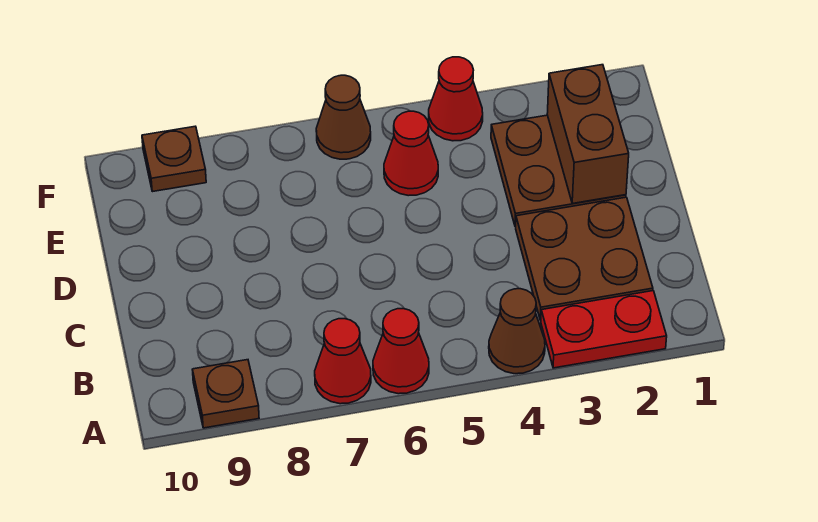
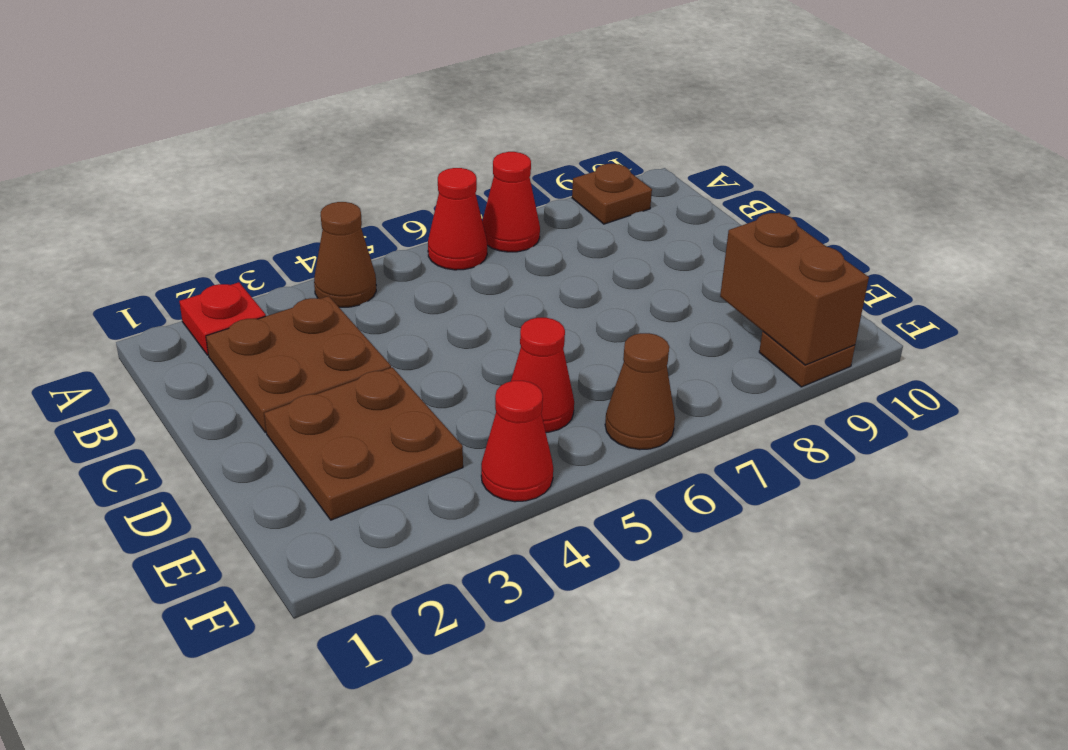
red plate A2:A3 level 1 -> red plate A2 level 1
brown brick D2:E2 level 2 -> brown brick E9:F9 level 2

